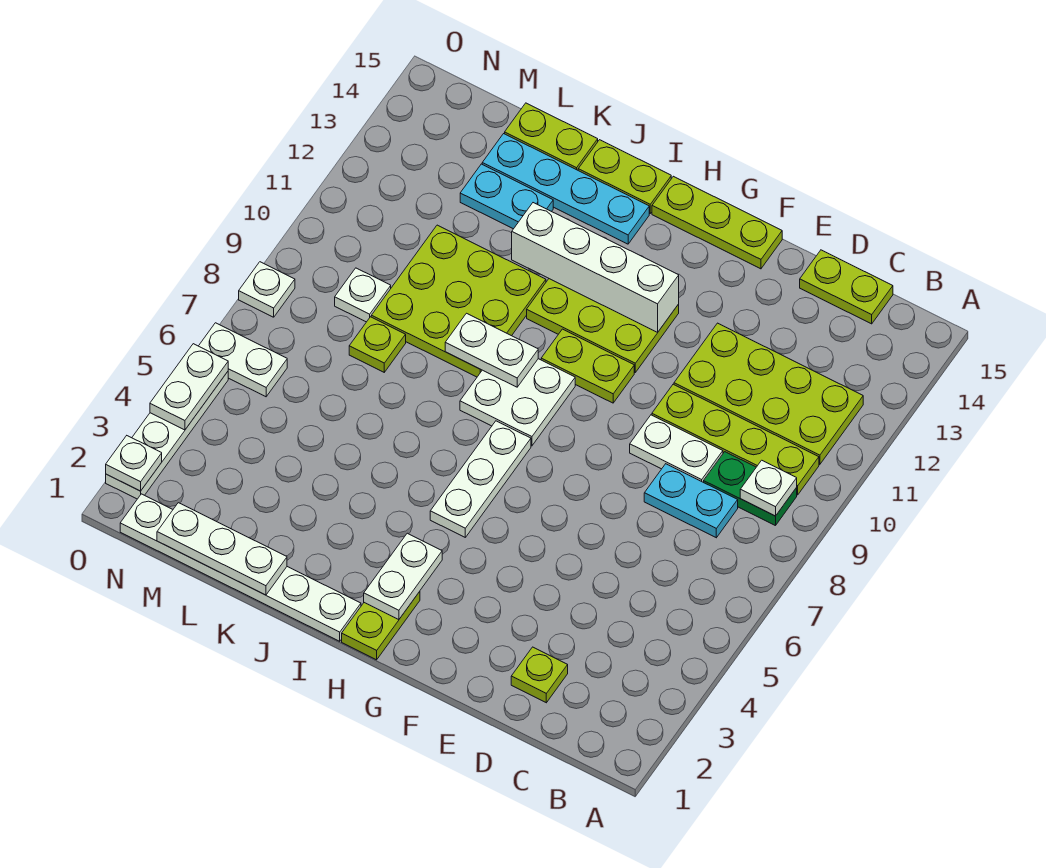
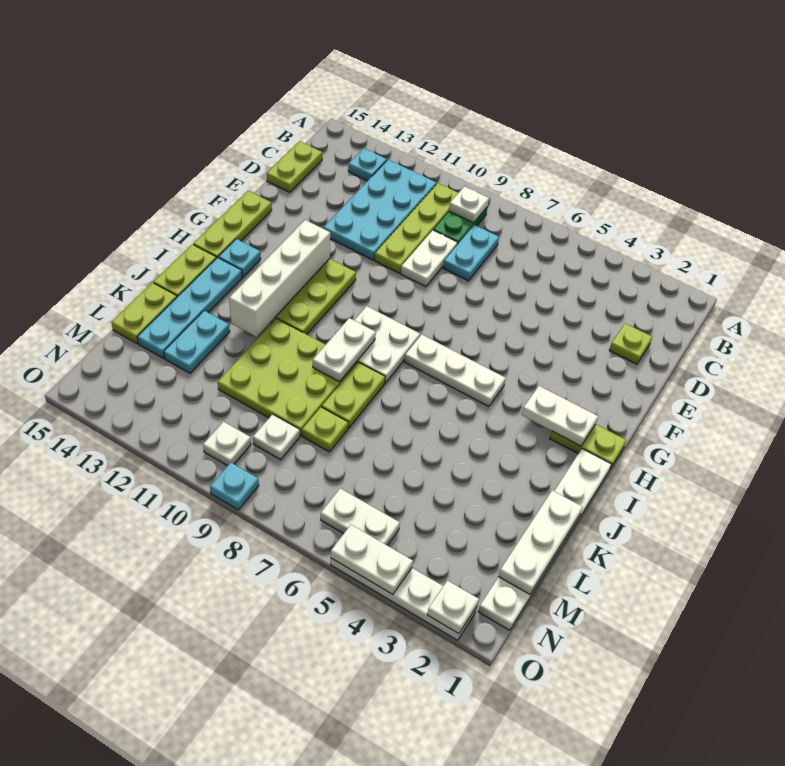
lime plate B11:E12 level 1 -> cyan plate B11:E12 level 1
none -> cyan plate B13 level 1
lime plate G10:H10 level 1 -> lime plate J8:K8 level 1
none -> cyan plate H14 level 1
white plate N6:O6 level 1 -> white plate N5:N6 level 1
white plate O8 level 1 -> white plate N10 level 1
none -> cyan plate O9 level 1

